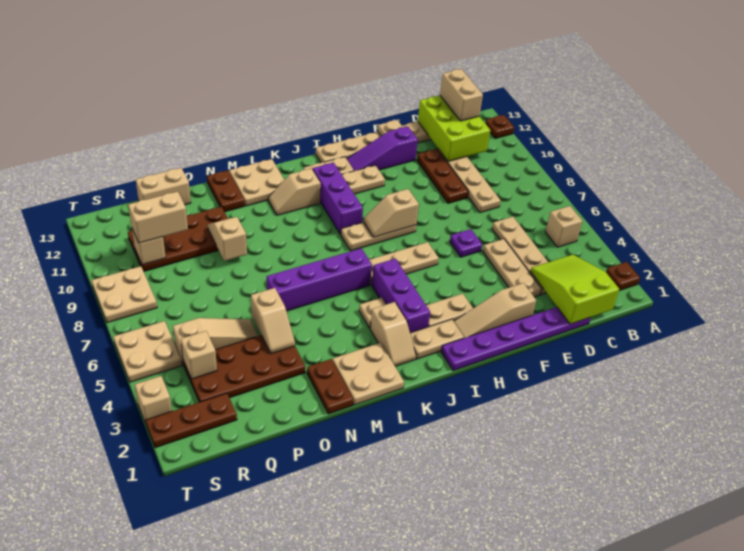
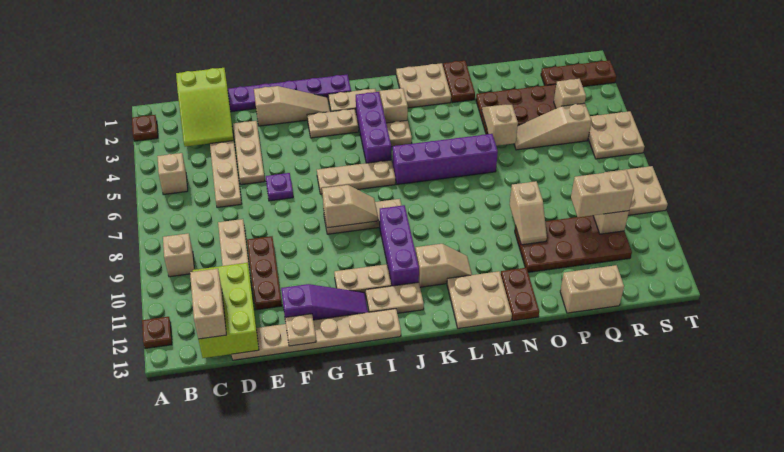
tan brick T3 level 1 -> tan brick B9 level 1

